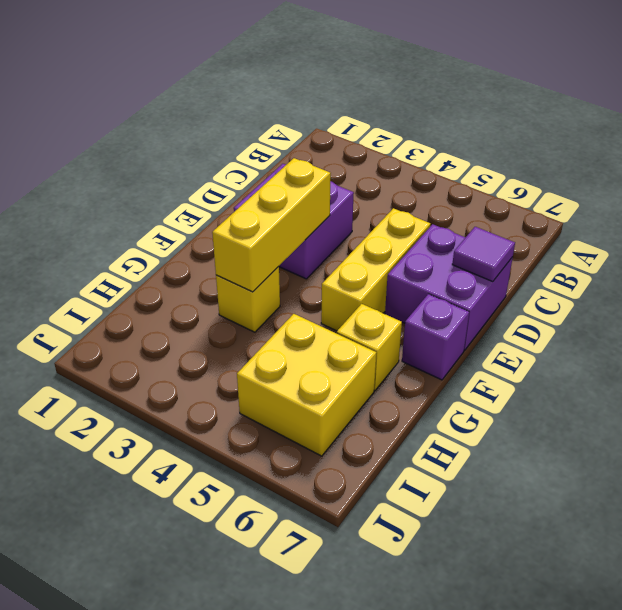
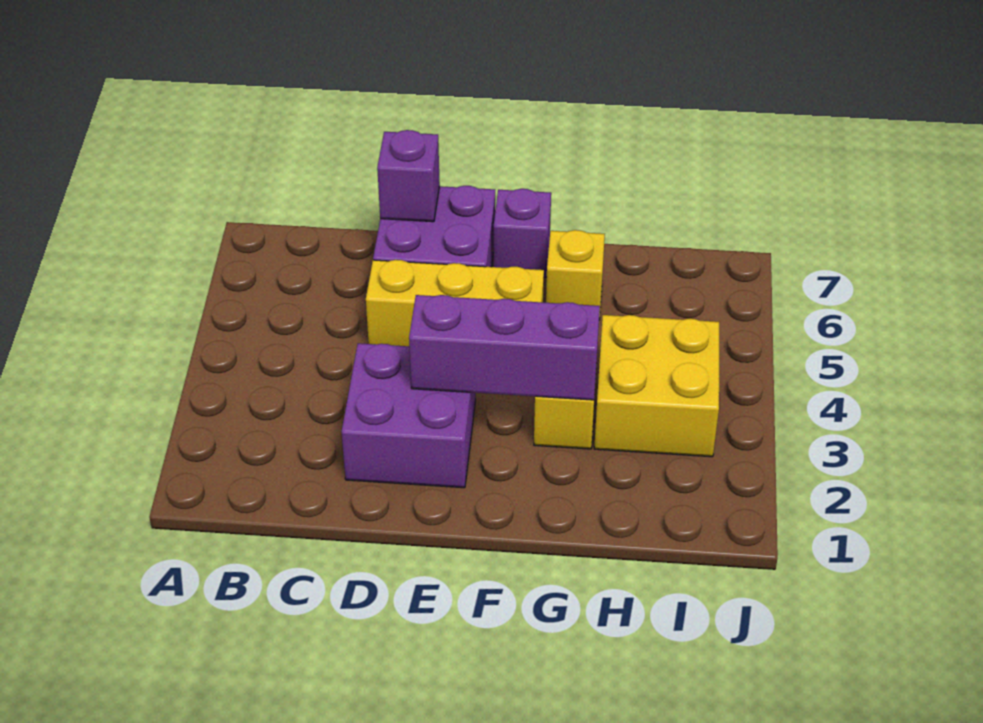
purple tile D7 level 2 -> purple brick D7 level 2
yellow brick E3:G3 level 2 -> purple brick E3:G3 level 2
yellow brick H5:I6 level 1 -> yellow brick H3:I4 level 1

